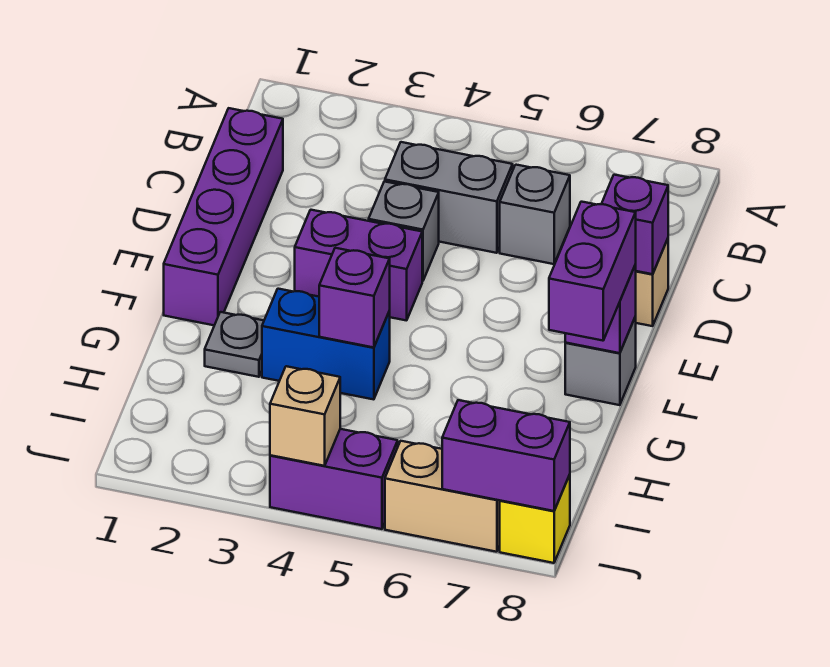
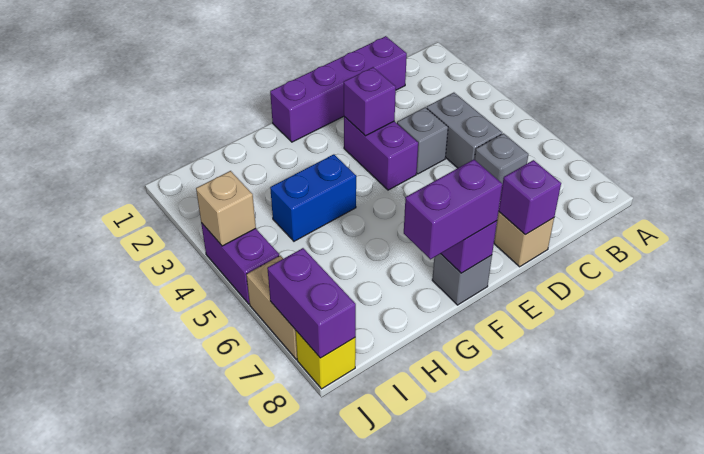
grey plate G2 level 1 -> none
blue brick G3:G4 level 1 -> blue brick G4:H4 level 1
purple brick G4 level 2 -> purple brick E3 level 2

